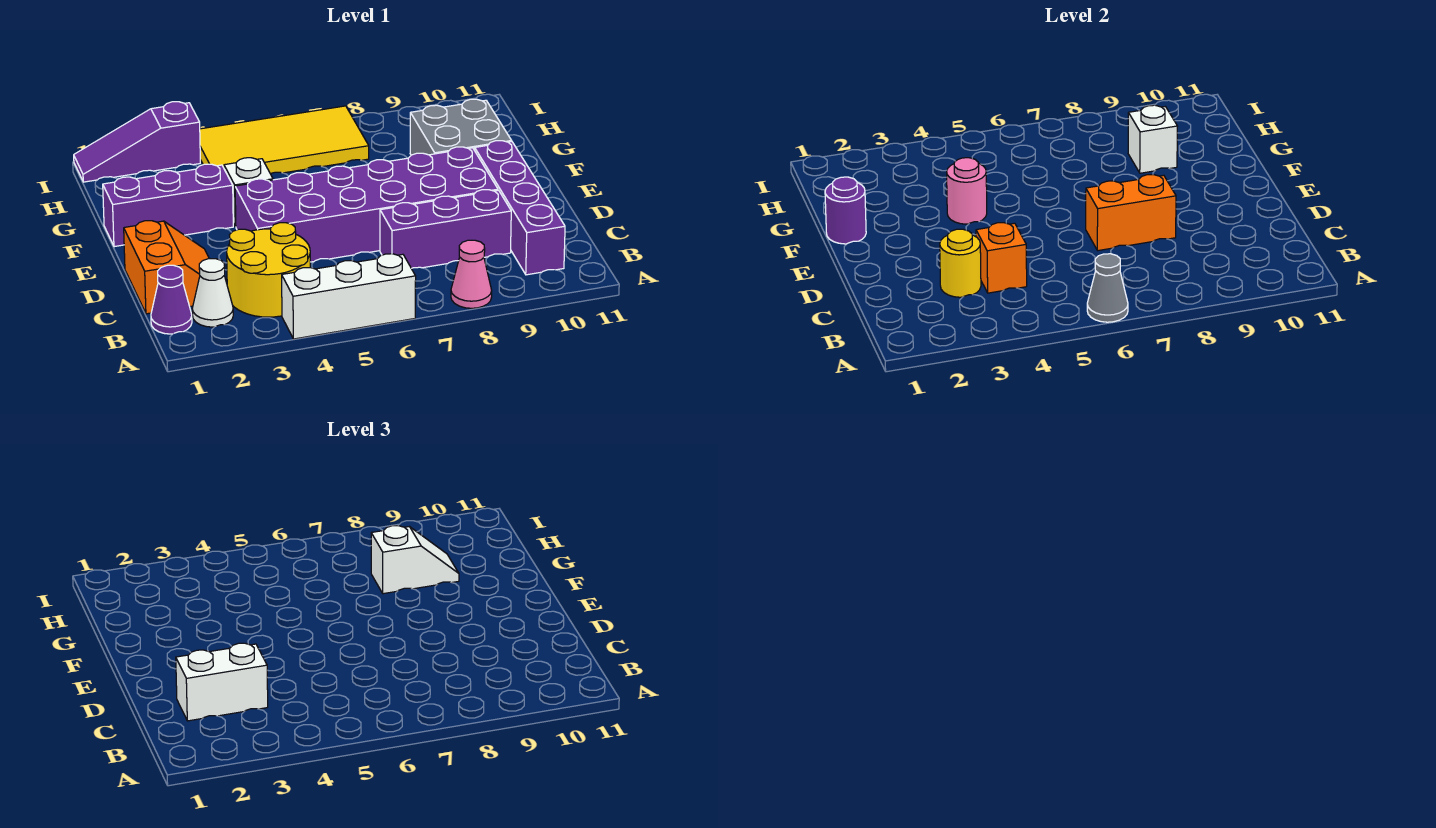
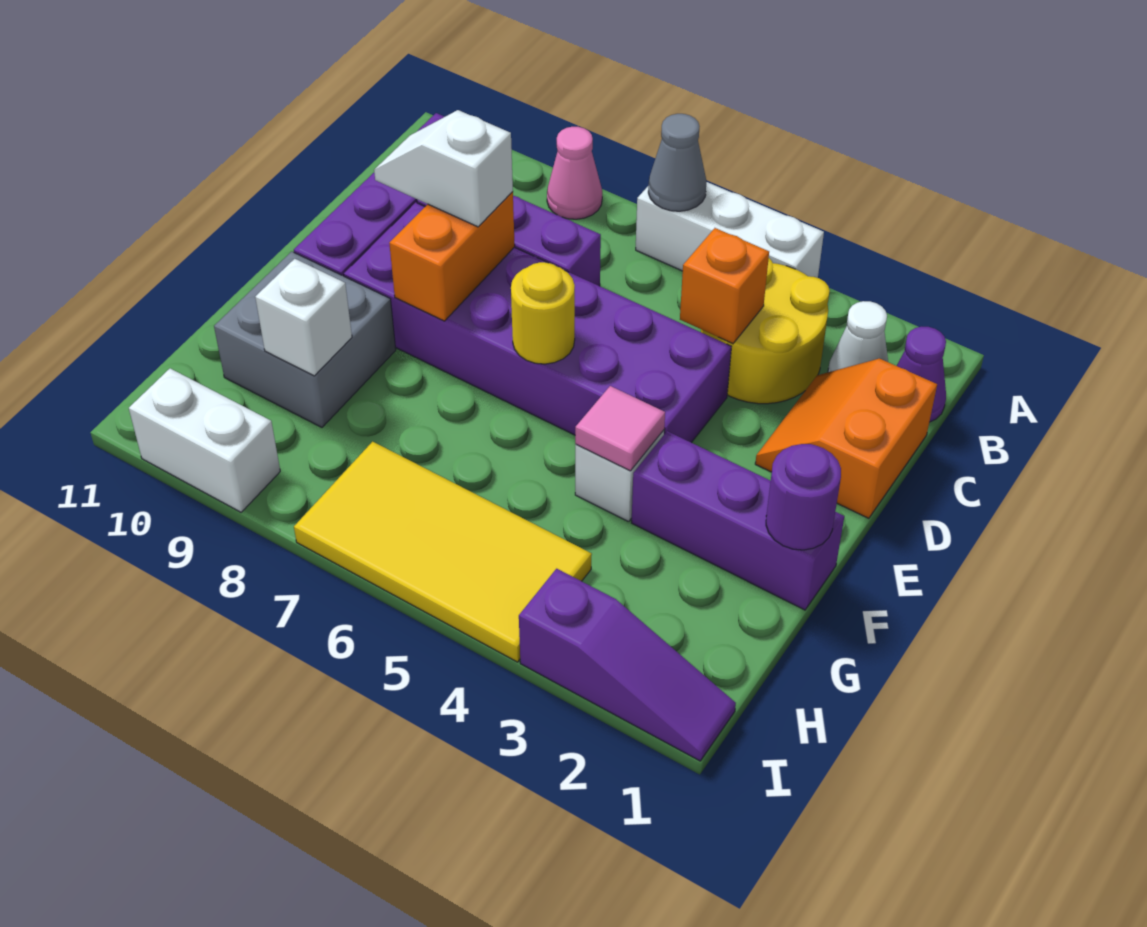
white brick C2:C3 level 3 -> white brick I9:I10 level 1
yellow round brick C3 level 2 -> yellow round brick E6 level 2
orange brick D7:D8 level 2 -> orange brick D8:E8 level 2
pink round brick F4 level 2 -> pink tile F4 level 2
white slope G8:G9 level 3 top 8 -> white slope D8:D9 level 3 top 8

